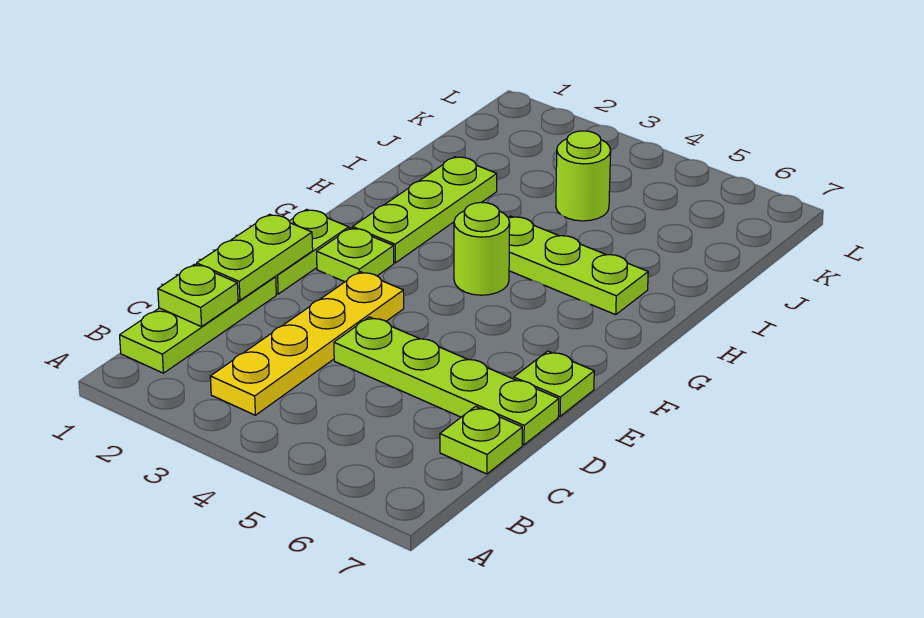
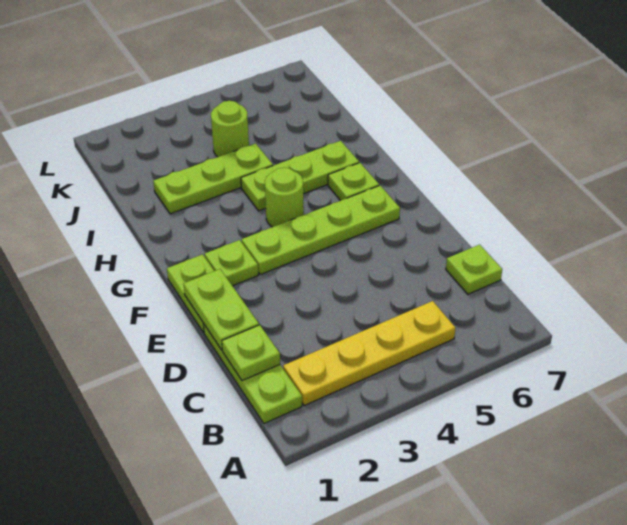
yellow plate B3:E3 level 1 -> yellow plate B2:B5 level 1
lime plate D4:D7 level 1 -> lime plate F3:F6 level 1
lime plate E7 level 1 -> lime plate G6 level 1
lime plate G2:I2 level 1 -> lime plate I2:I4 level 1

